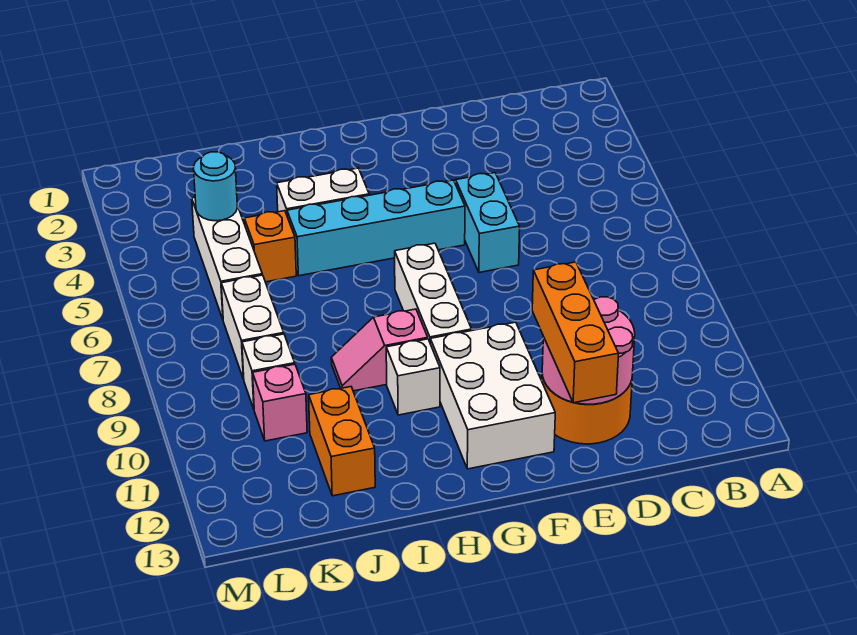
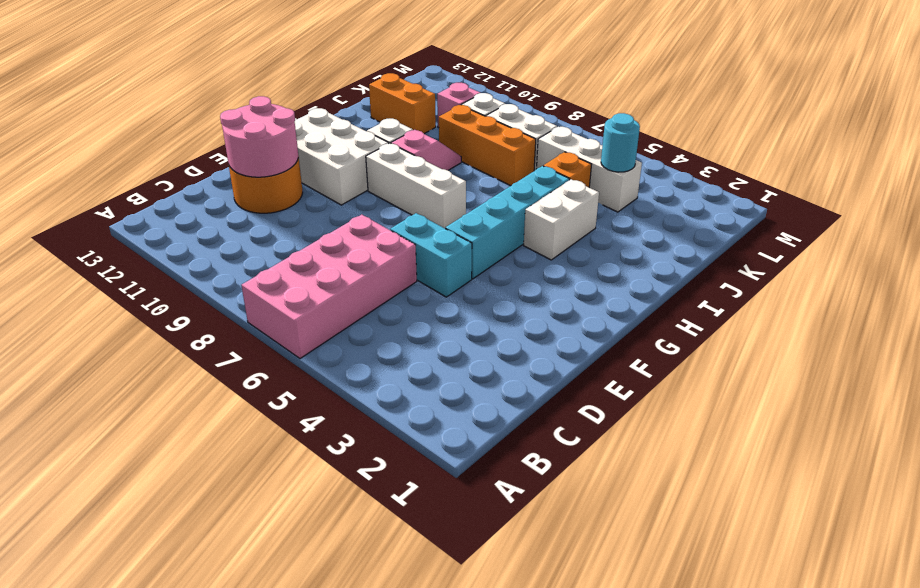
none -> pink brick A6:D7 level 1
orange brick E11:E13 level 3 -> orange brick J7:J9 level 1

